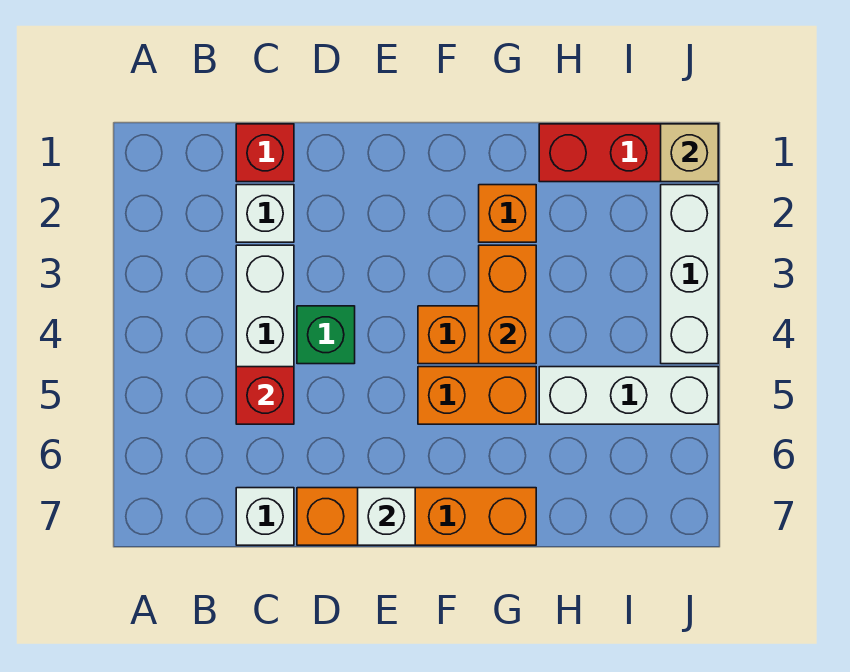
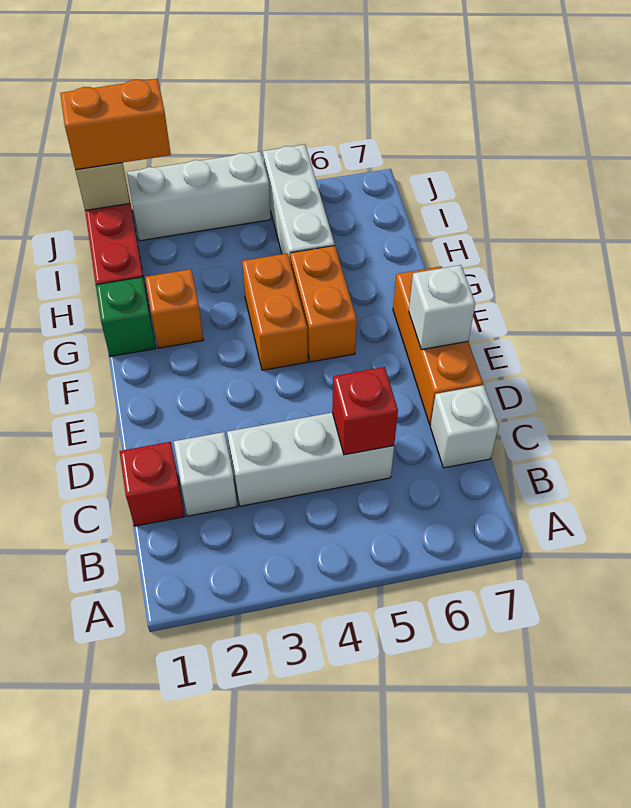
green brick D4 level 1 -> green brick G1 level 1
orange brick D7:G7 level 1 -> orange brick D7:F7 level 1
orange brick G3:G4 level 2 -> orange brick J1:J2 level 3

